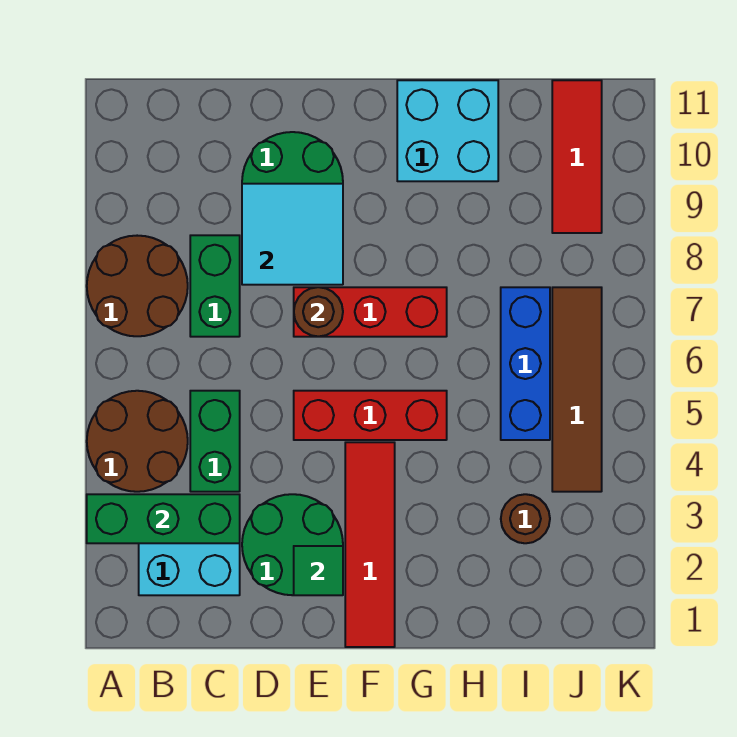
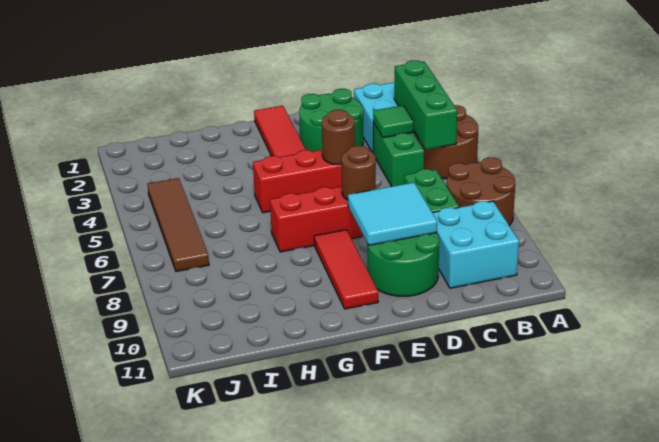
green brick A3:C3 level 2 -> green brick B3:B5 level 2
green tile E2 level 2 -> green tile C4 level 2
cyan brick G10:H11 level 1 -> cyan brick B9:C10 level 1
brown round brick I3 level 1 -> brown round brick E5 level 2
blue brick I5:I7 level 1 -> none
red tile J9:J11 level 1 -> red tile F8:F10 level 1

